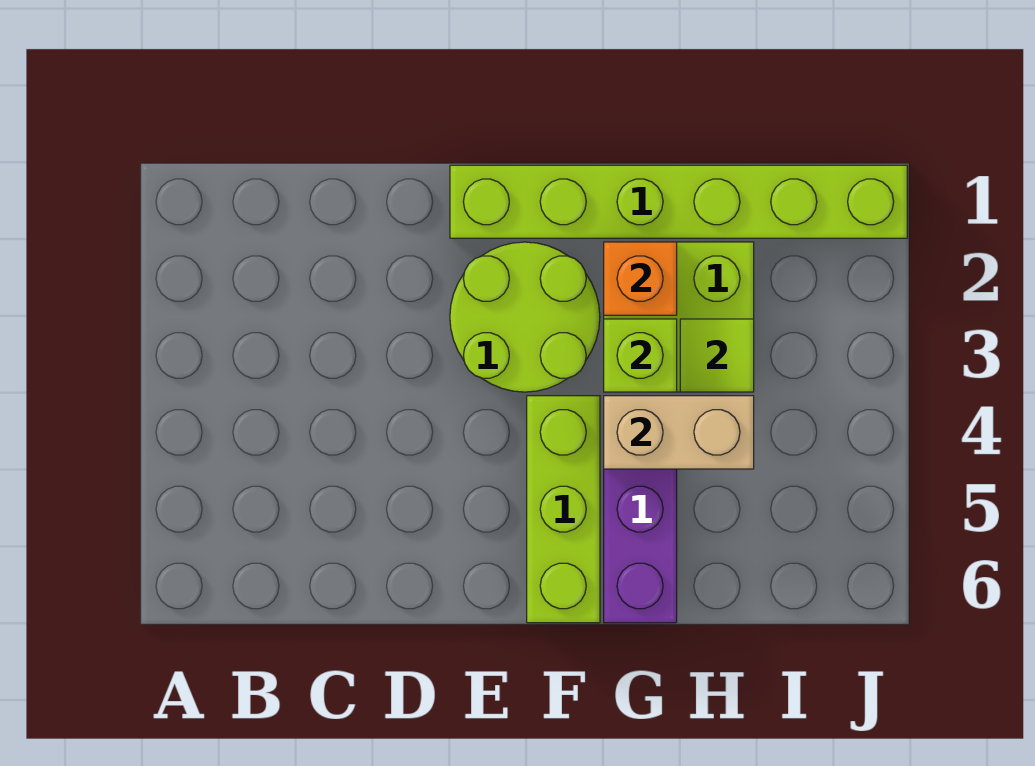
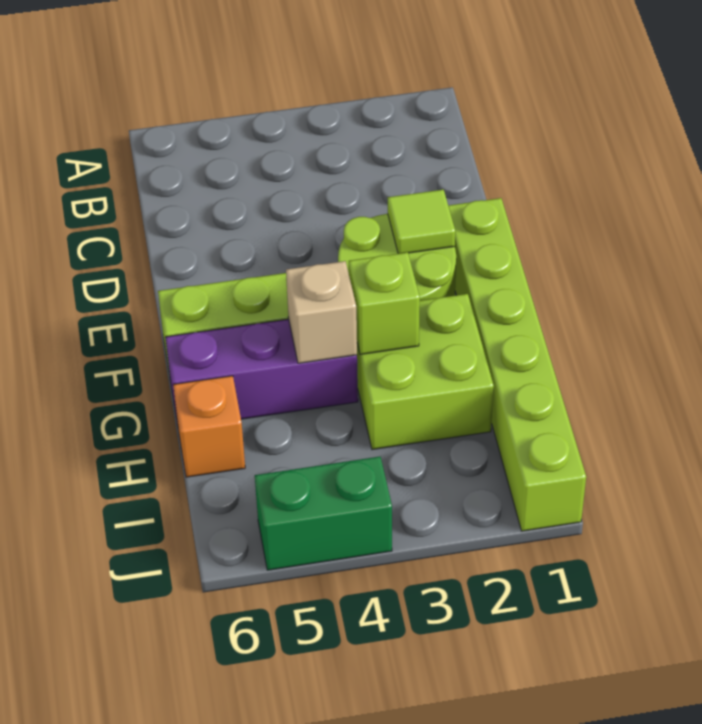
orange brick G2 level 2 -> orange brick H6 level 1
tan brick G4:H4 level 2 -> tan brick G4 level 2
lime tile H3 level 2 -> lime tile E2 level 2
none -> green brick J4:J5 level 1

